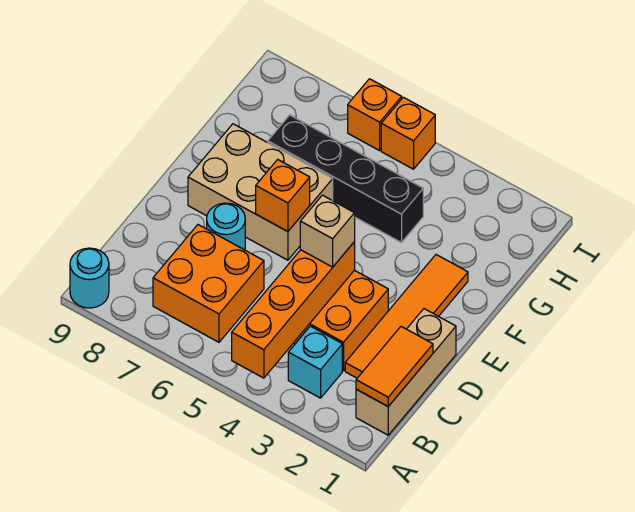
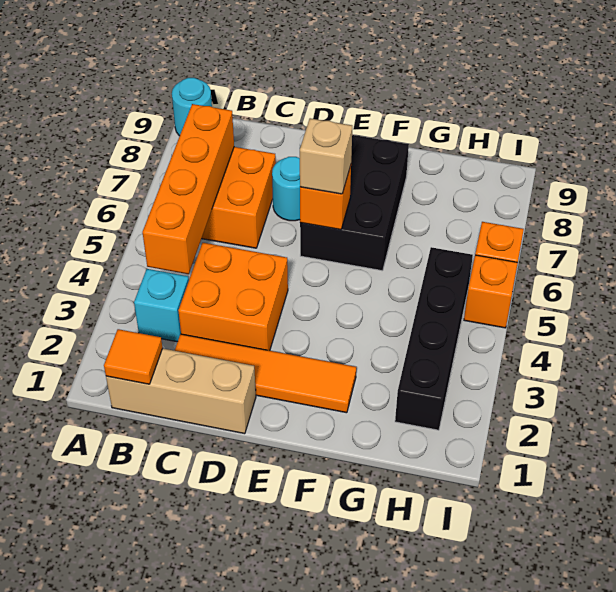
orange brick A4:D4 level 2 -> orange brick B4:B7 level 2
orange tile B1:C1 level 2 -> orange tile B1 level 2
tan brick D4 level 3 -> tan brick E6 level 3
tan brick E6:F8 level 1 -> black brick E6:F8 level 1
black brick G4:G7 level 1 -> black brick H2:H5 level 1

